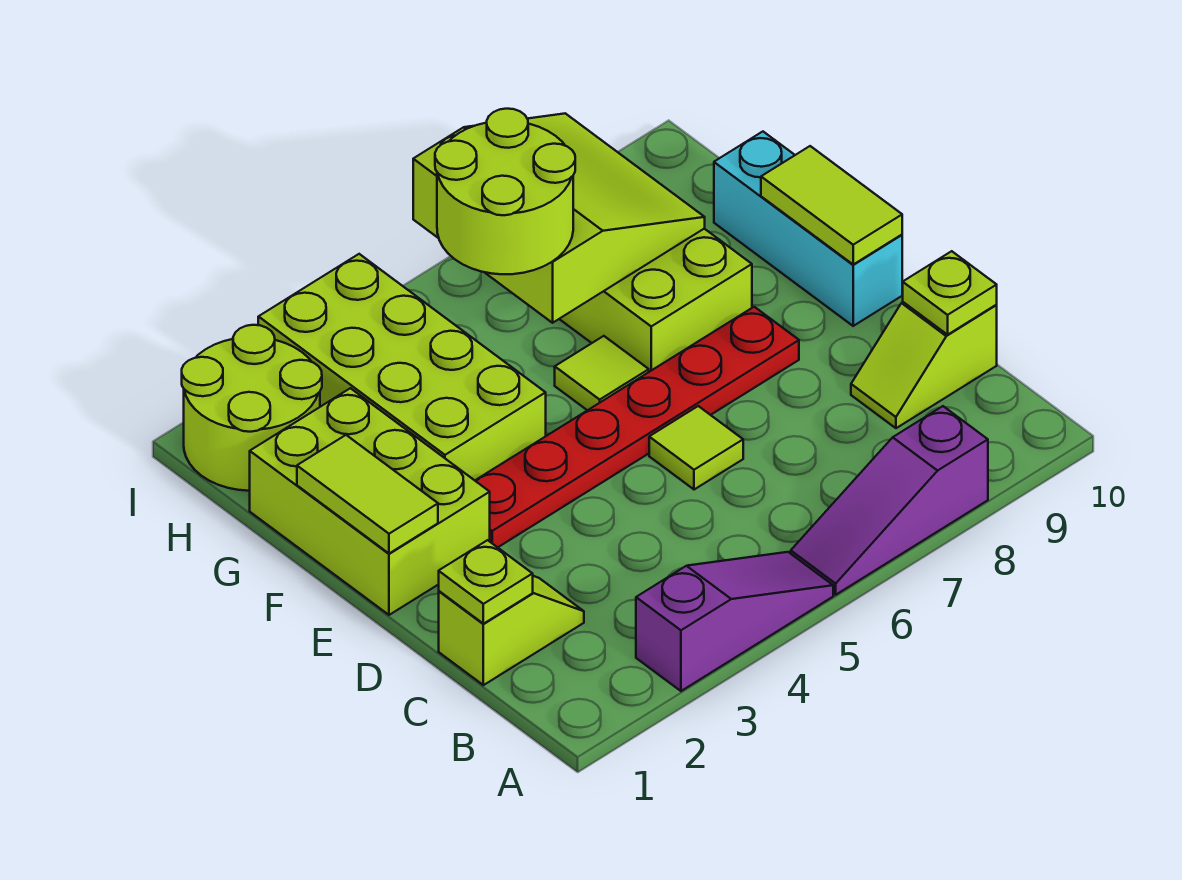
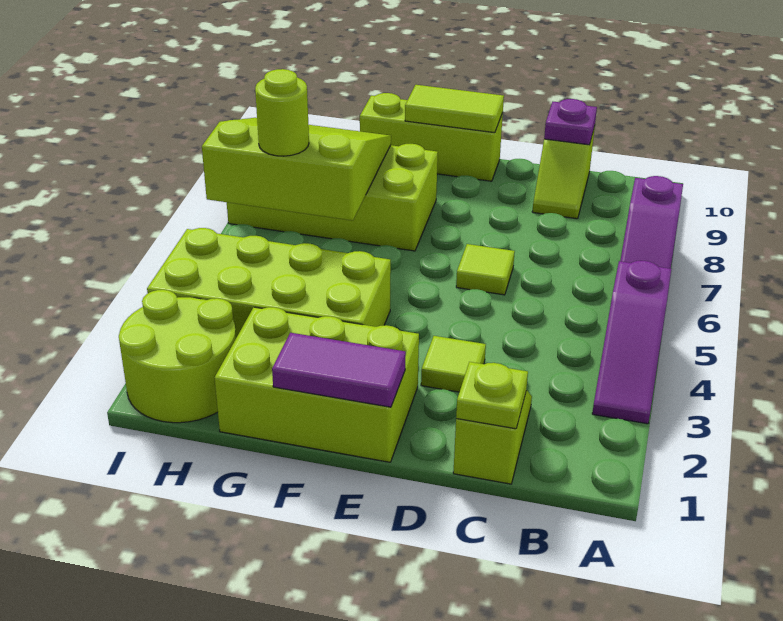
purple slope A3:A5 level 1 top 3 -> purple slope A3:A5 level 1 top 5
lime plate C10 level 2 -> purple plate C10 level 2
lime tile E1:F1 level 2 -> purple tile E1:F1 level 2
red plate E3:E8 level 1 -> none
cyan brick E10:G10 level 1 -> lime brick E10:G10 level 1
lime tile F6 level 1 -> lime tile D3 level 1
lime round brick G5:H6 level 3 -> lime round brick H6 level 3

